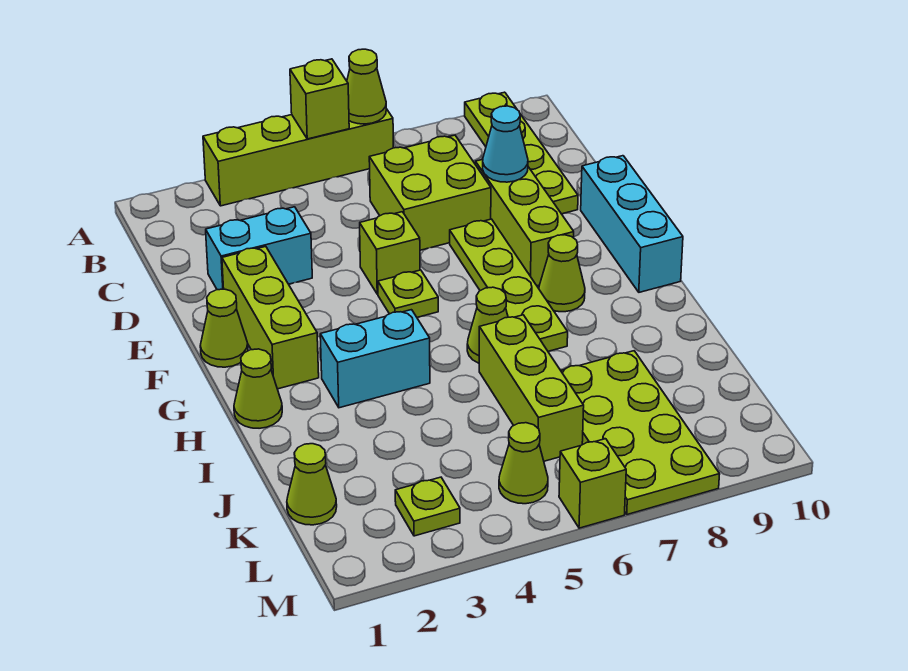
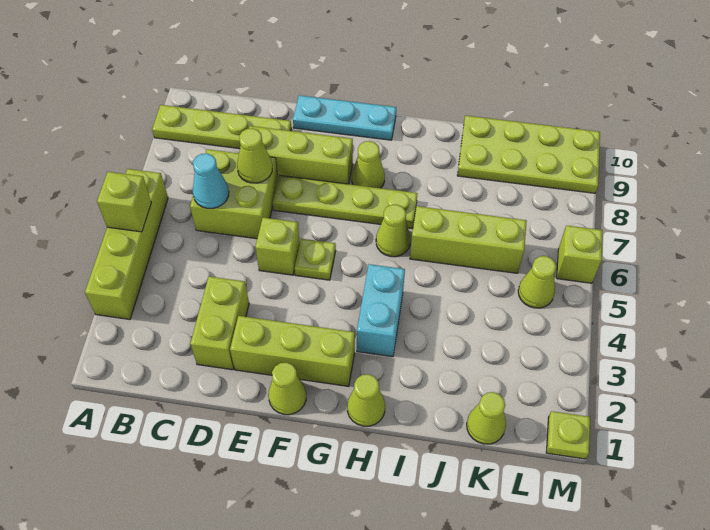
lime cone A6 level 2 -> lime cone D7 level 2
cyan brick D2:D3 level 1 -> lime brick D2:D3 level 1
cyan cone D8 level 2 -> cyan cone C6 level 2
cyan brick E10:G10 level 1 -> cyan plate E10:G10 level 1
lime plate J7:M8 level 1 -> lime plate J9:M10 level 1
lime plate L3 level 1 -> lime plate M1 level 1

